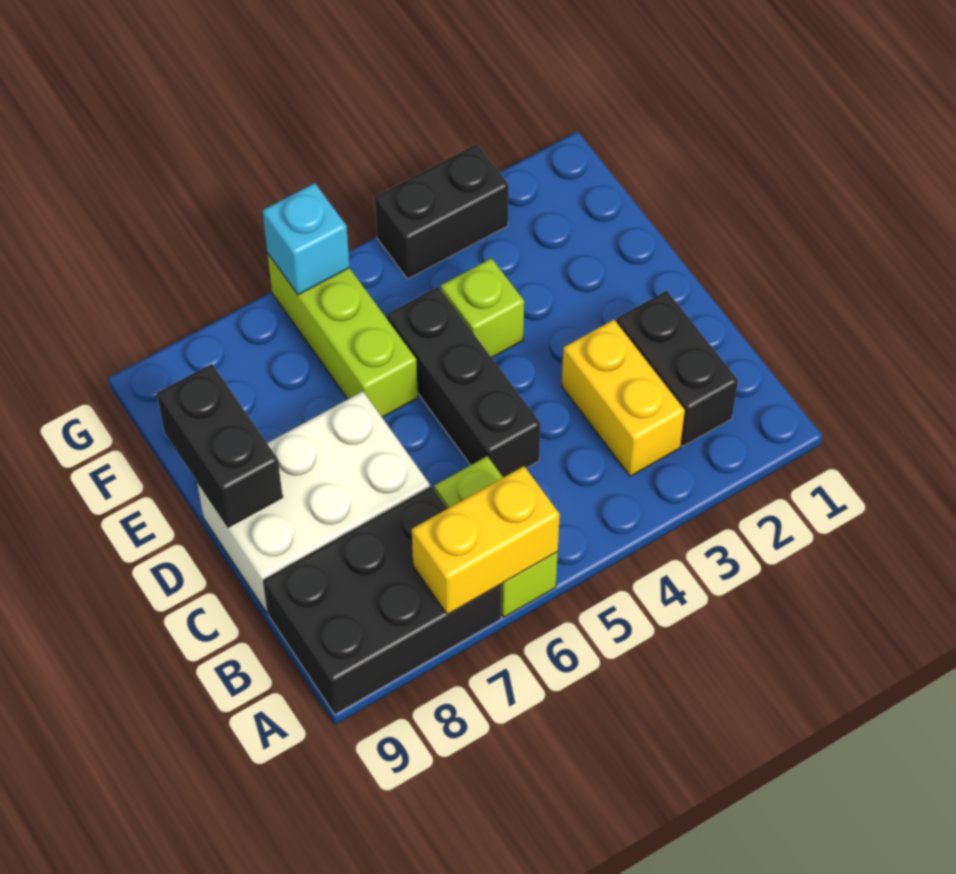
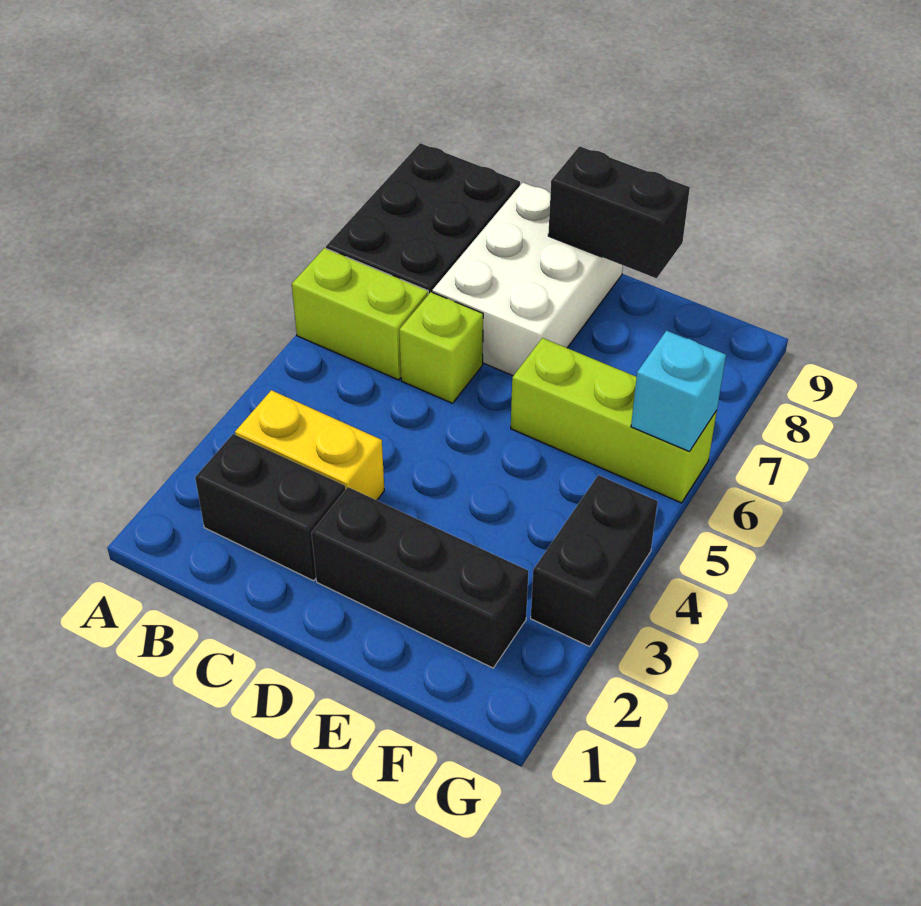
yellow brick A6:A7 level 2 -> none
black brick C5:E5 level 1 -> black brick D2:F2 level 1
lime brick E4 level 1 -> lime brick C6 level 1

